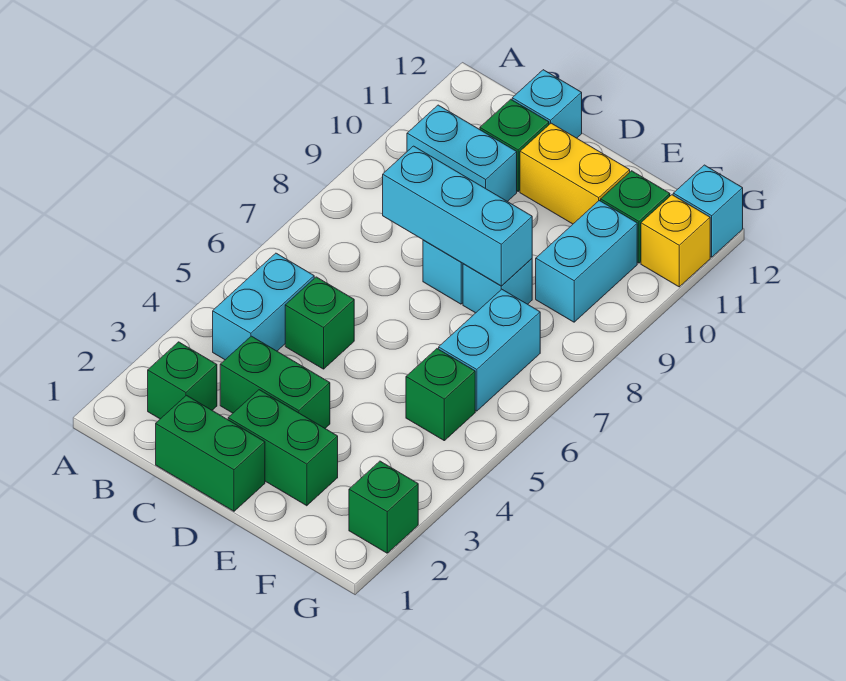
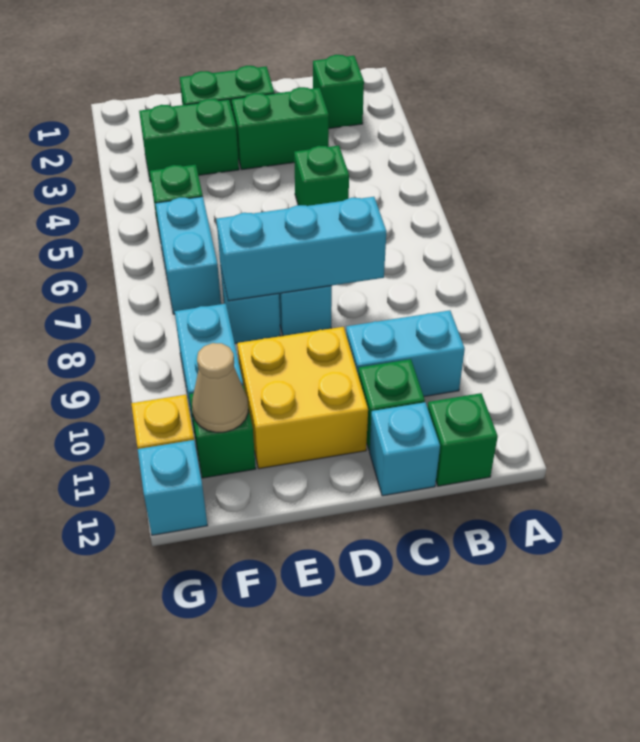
cyan brick B4:B5 level 1 -> none
green brick C1:D1 level 1 -> green brick E3:F3 level 1
yellow brick D11:E11 level 1 -> yellow brick D10:E11 level 1
none -> tan cone F11 level 2
green brick G2 level 1 -> green brick B12 level 1

